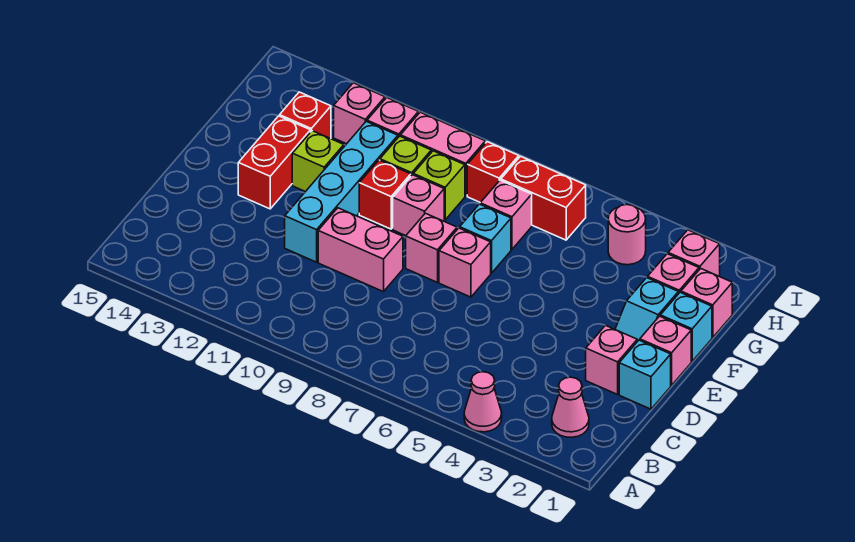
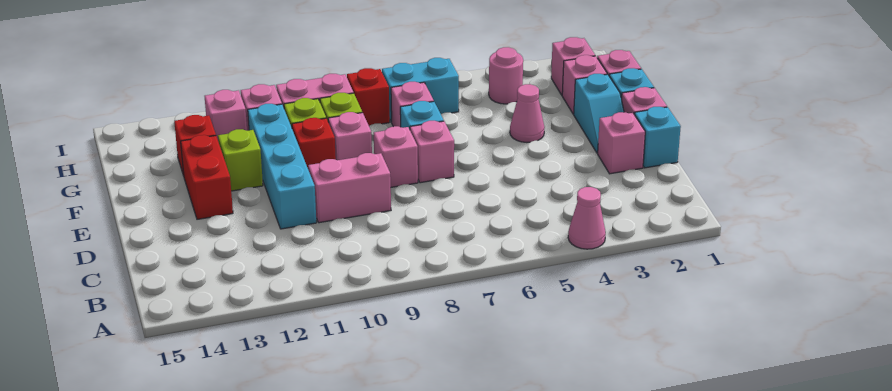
pink cone B2 level 1 -> pink cone F4 level 1
red brick H6:H7 level 1 -> cyan brick H6:H7 level 1

